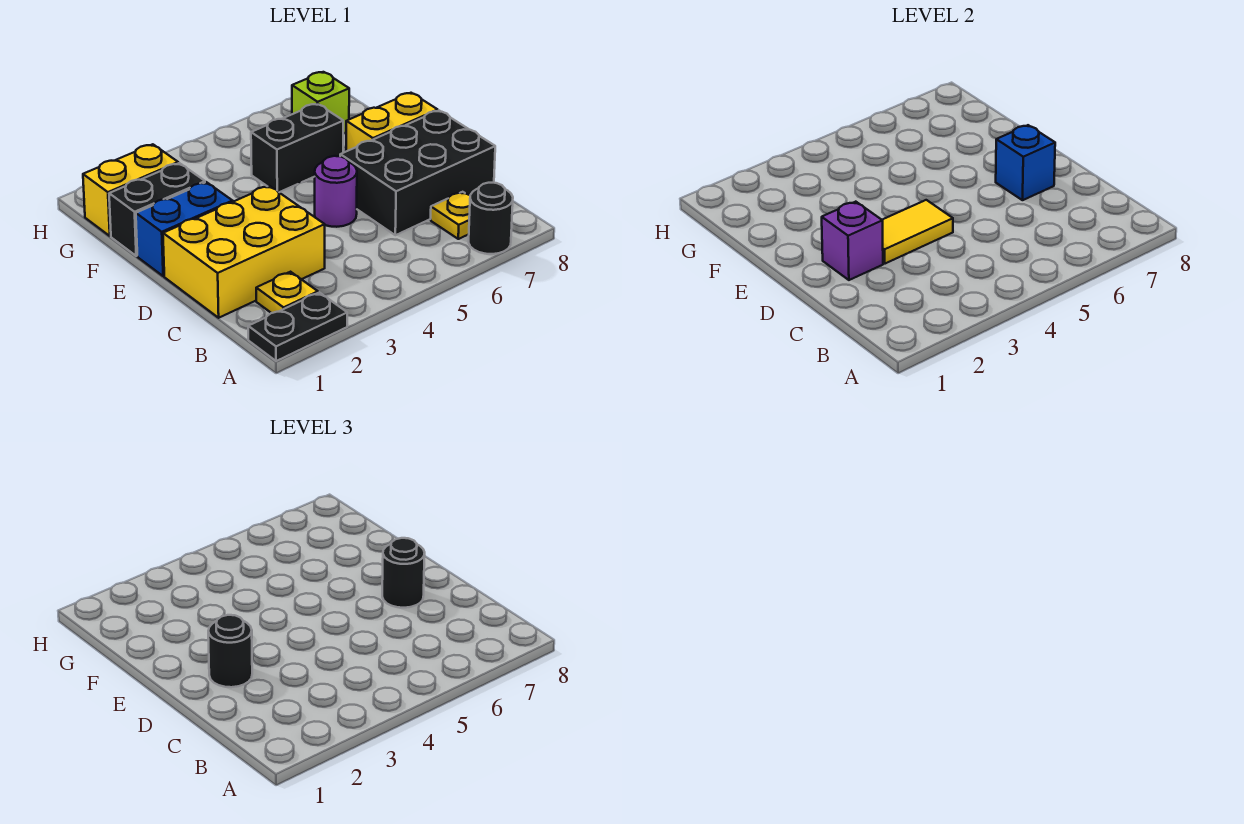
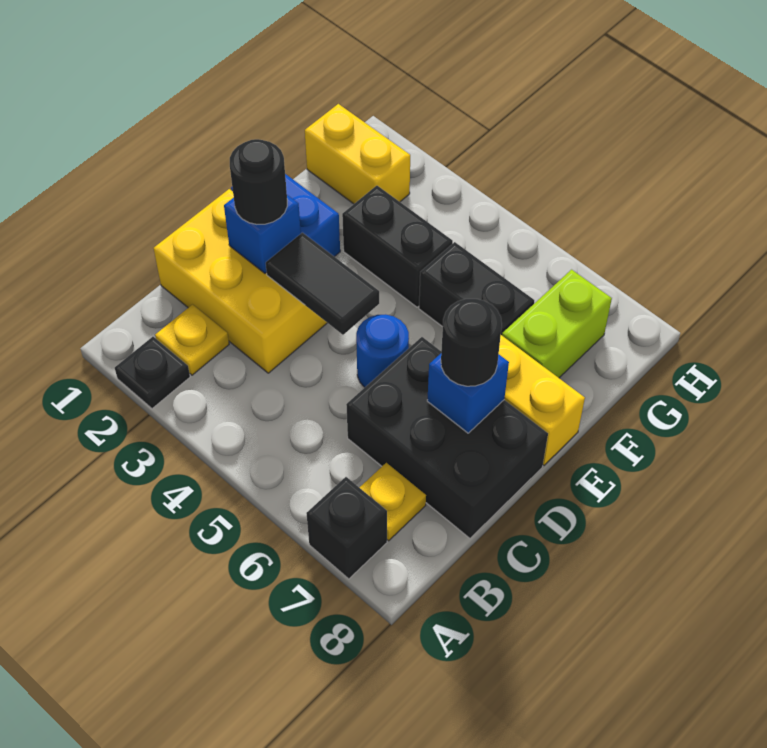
black plate A1:A2 level 1 -> black plate A2 level 1
black round brick A7 level 1 -> black brick A7 level 1
purple brick D2 level 2 -> blue brick D2 level 2
yellow tile D3:D4 level 2 -> black tile D3:D4 level 2
purple round brick D5 level 1 -> blue round brick D5 level 1
black brick F1:F2 level 1 -> black brick F3:F4 level 1
lime brick G7 level 1 -> lime brick F7:G7 level 1

